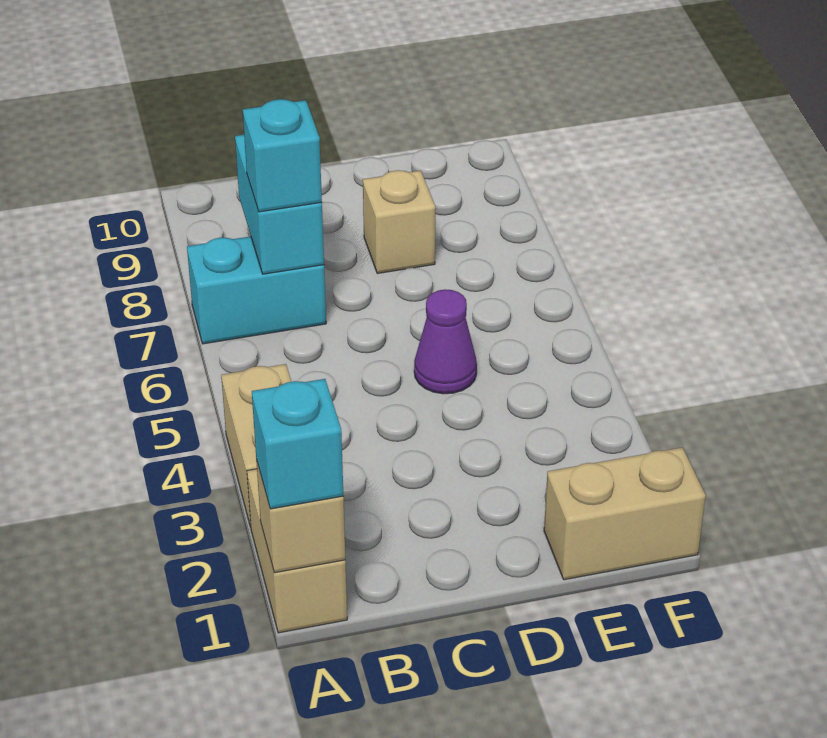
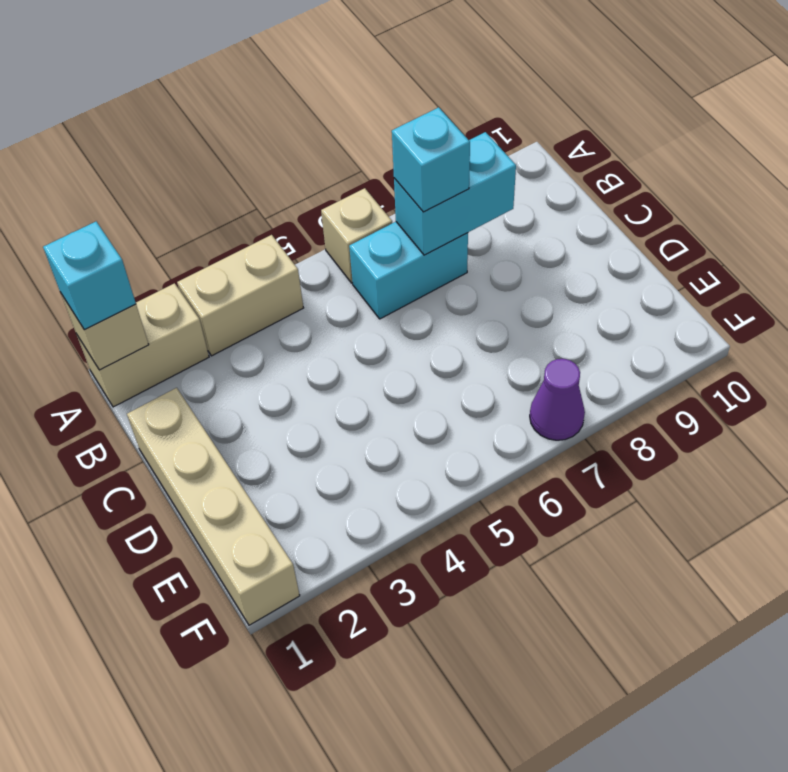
cyan brick A7:B7 level 1 -> cyan brick B6:B7 level 1
purple cone D5 level 1 -> purple cone F7 level 1
tan brick D8 level 1 -> tan brick A6 level 1
tan brick E1:F1 level 1 -> tan brick C1:F1 level 1

